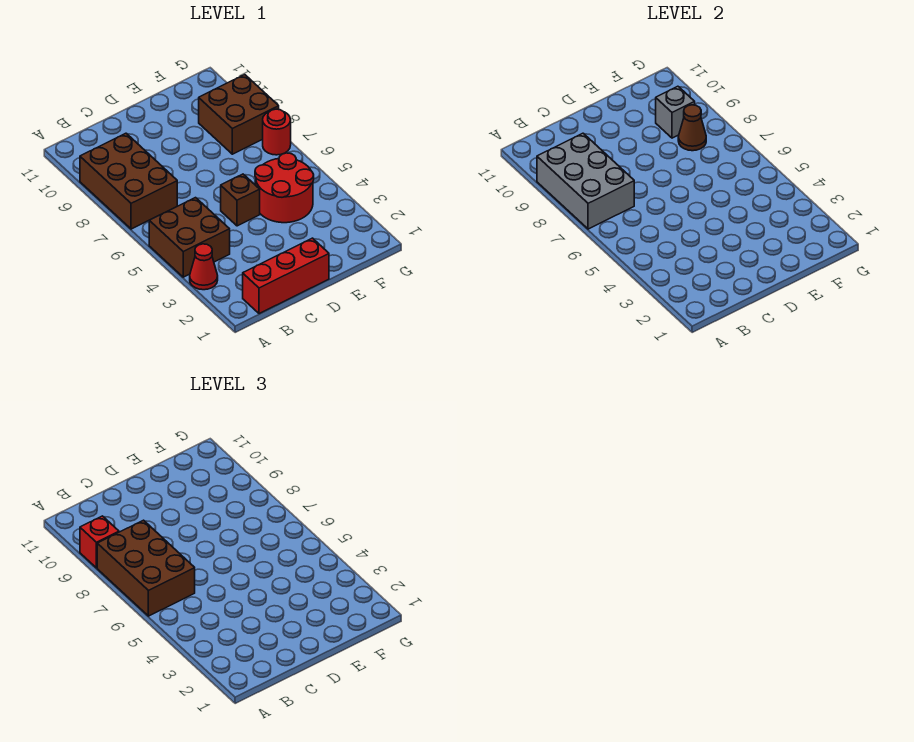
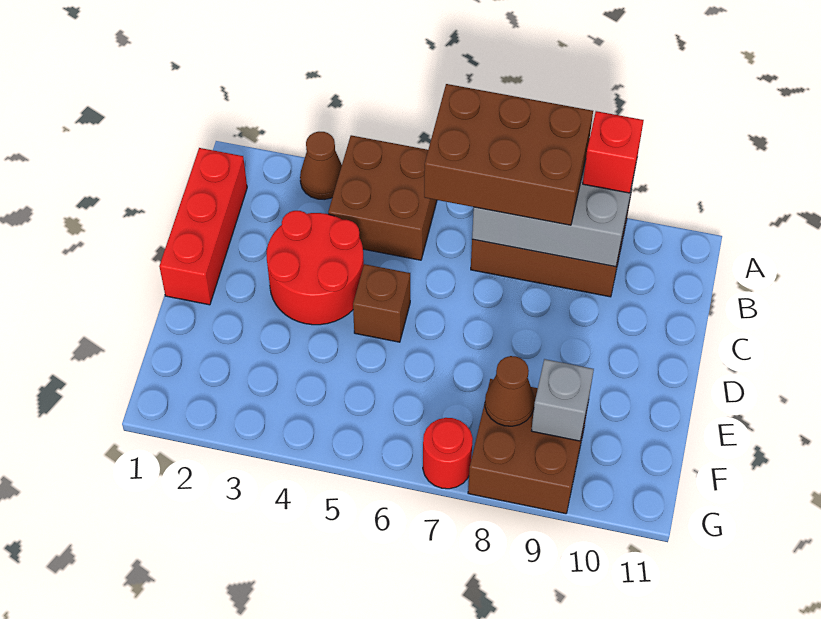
red cone A3 level 1 -> brown cone A3 level 1
red round brick E4:F5 level 1 -> red round brick C3:D4 level 1

